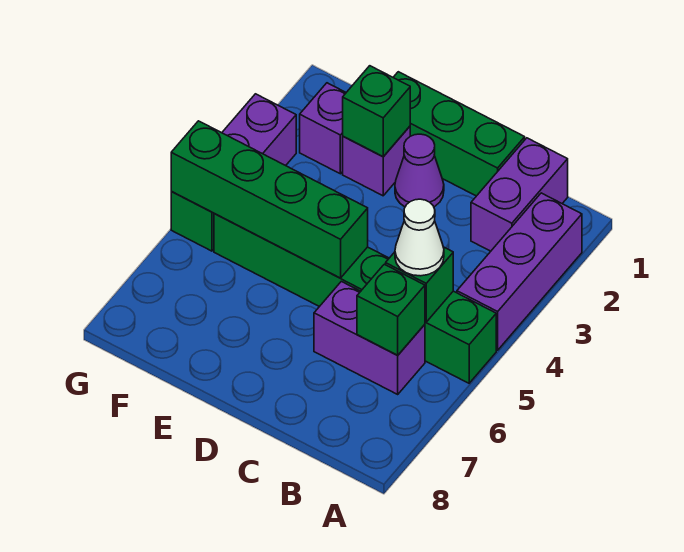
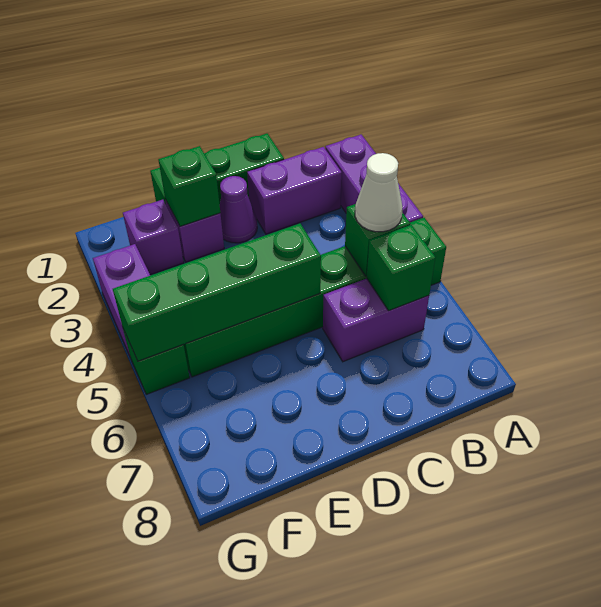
purple brick B1:B2 level 1 -> purple brick B2:C2 level 1

